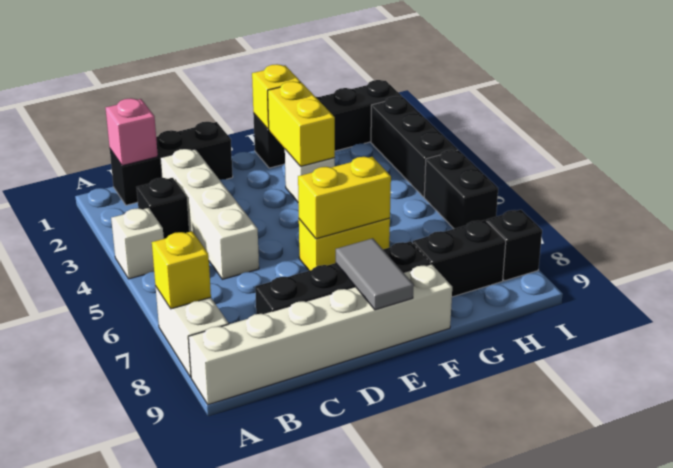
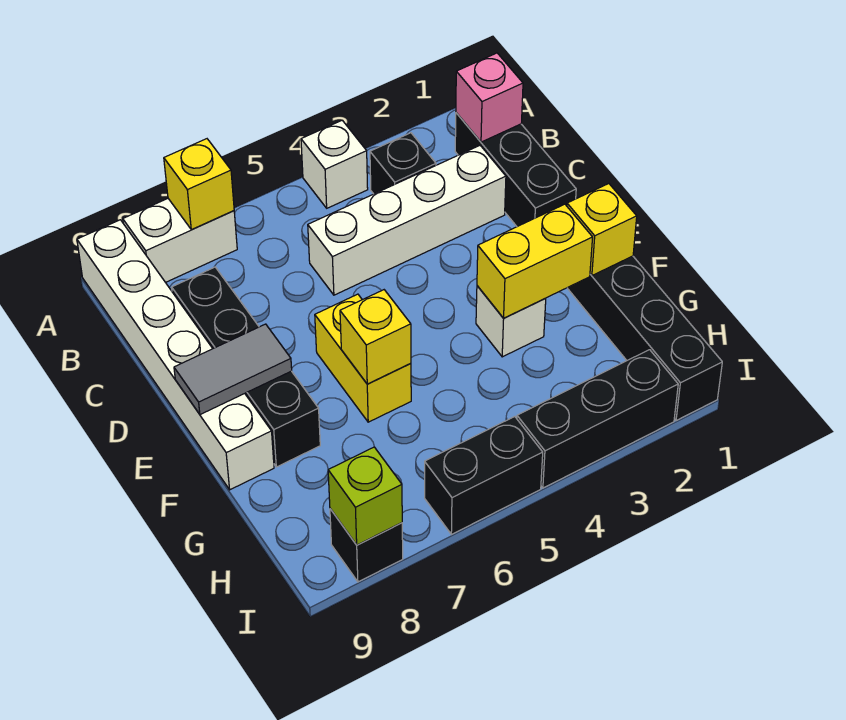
yellow brick E6:F6 level 2 -> yellow brick F6 level 2
black brick G8:H8 level 1 -> none
none -> lime brick I8 level 2

